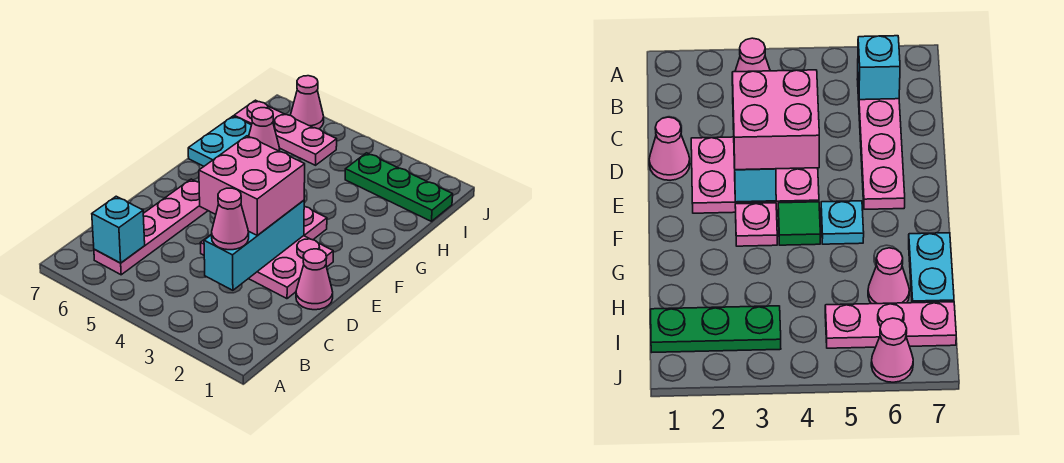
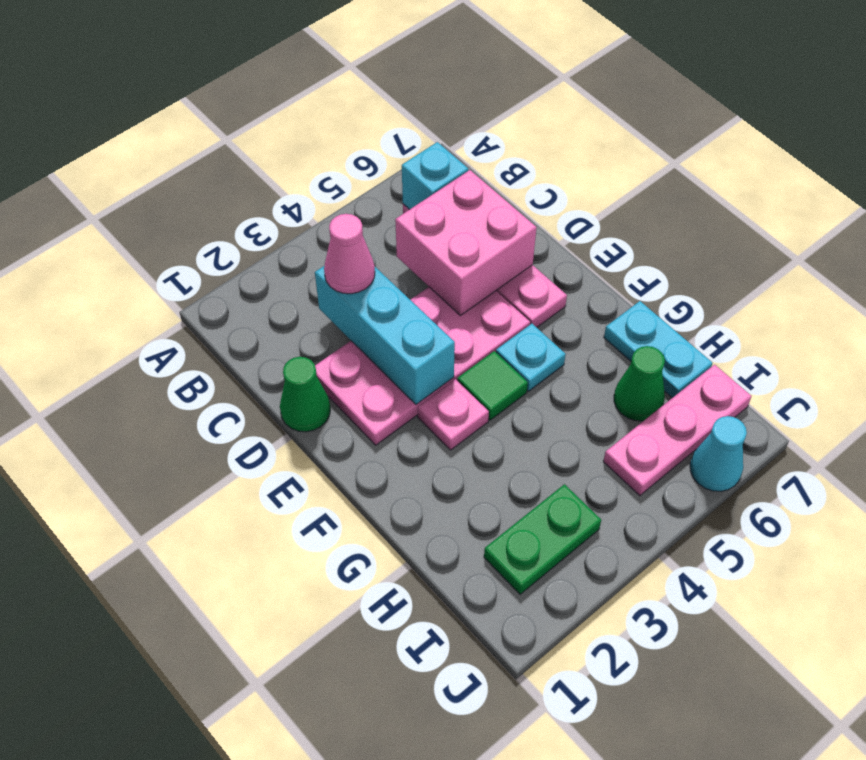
pink cone D1 level 1 -> green cone D1 level 1
pink plate D2:E4 level 1 -> pink plate D2:E5 level 1
pink brick D3:E4 level 3 -> pink brick C5:D6 level 2
pink cone H6 level 1 -> green cone H6 level 1
green plate I1:I3 level 1 -> green plate I2:I3 level 1
pink cone J6 level 1 -> cyan cone J6 level 1

